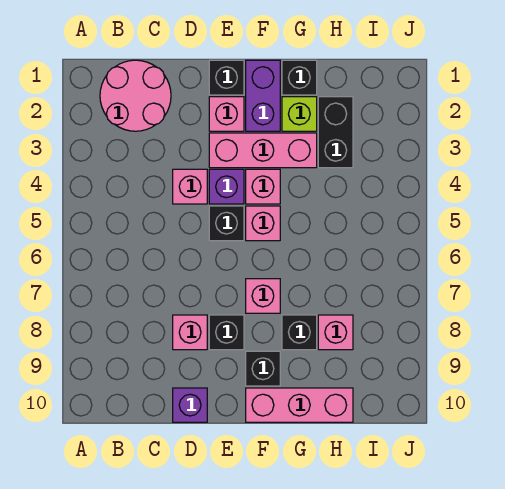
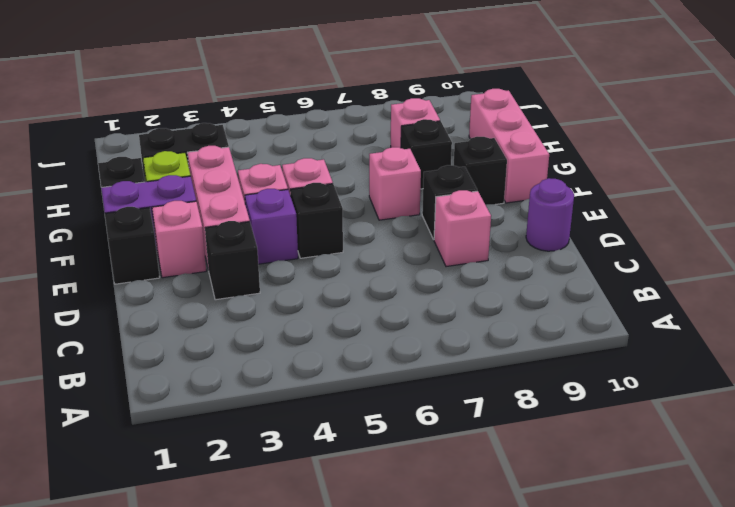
pink round brick B1:C2 level 1 -> none
none -> black brick D3 level 1
pink brick D4 level 1 -> none
purple brick D10 level 1 -> purple round brick D10 level 1

